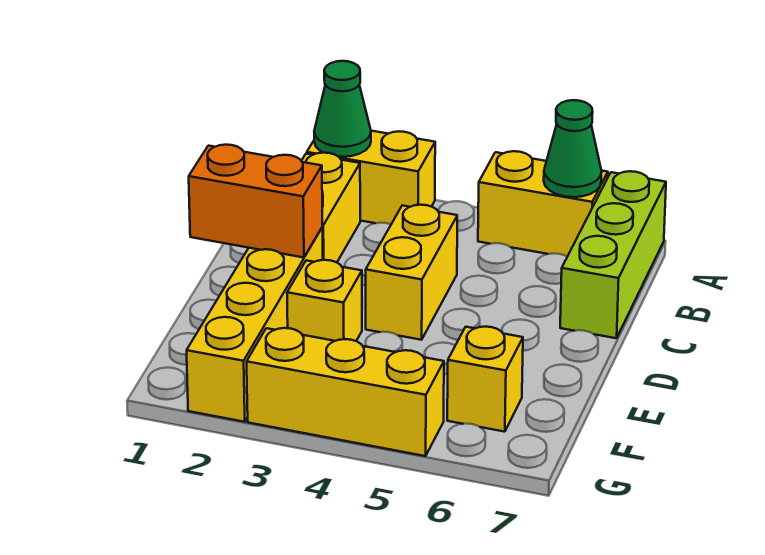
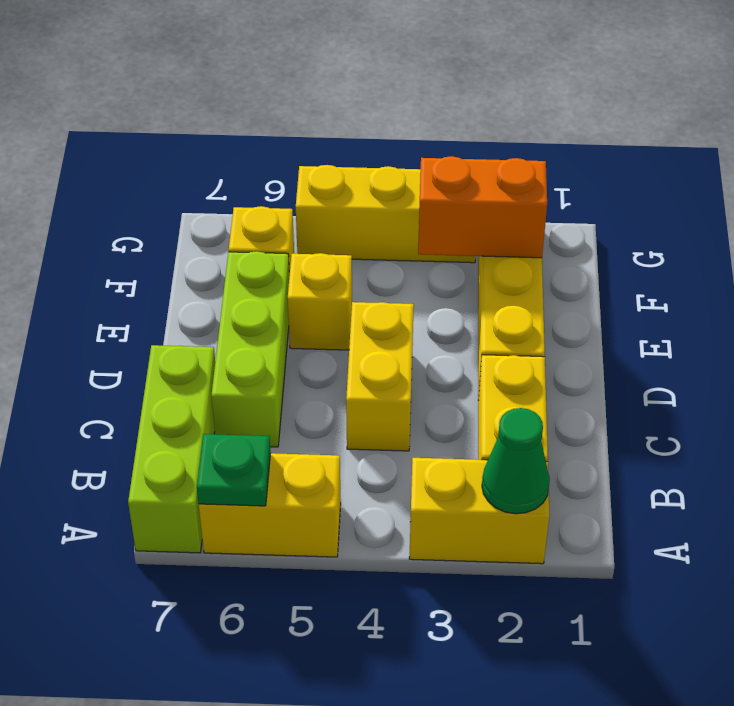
green cone A6 level 2 -> green plate A6 level 2
none -> lime brick C6:E6 level 1
orange brick D1:D2 level 2 -> orange brick F2:F3 level 2
yellow brick E3 level 1 -> yellow brick E5 level 1

